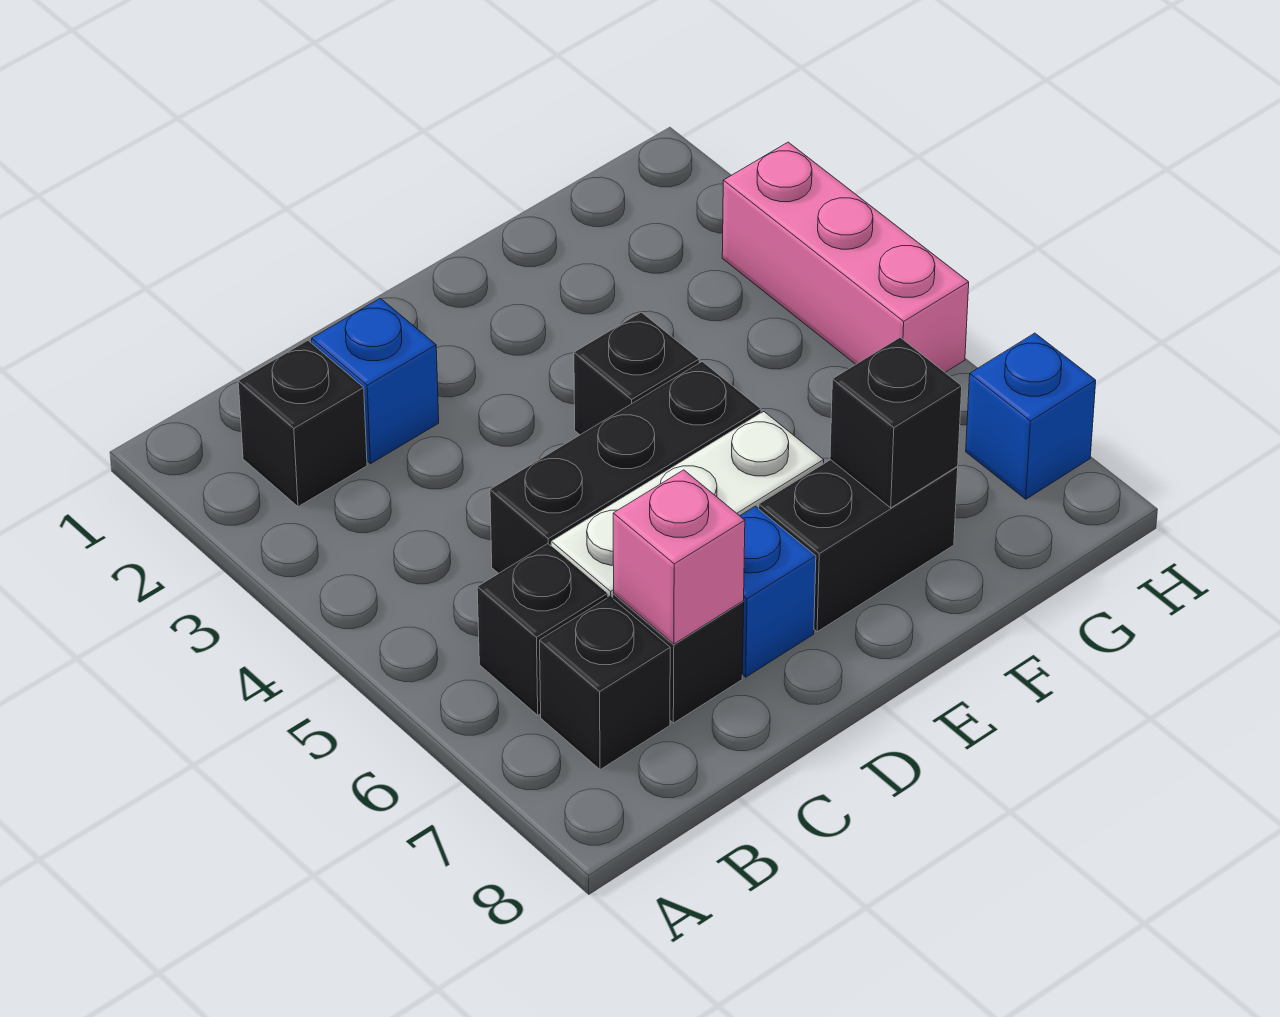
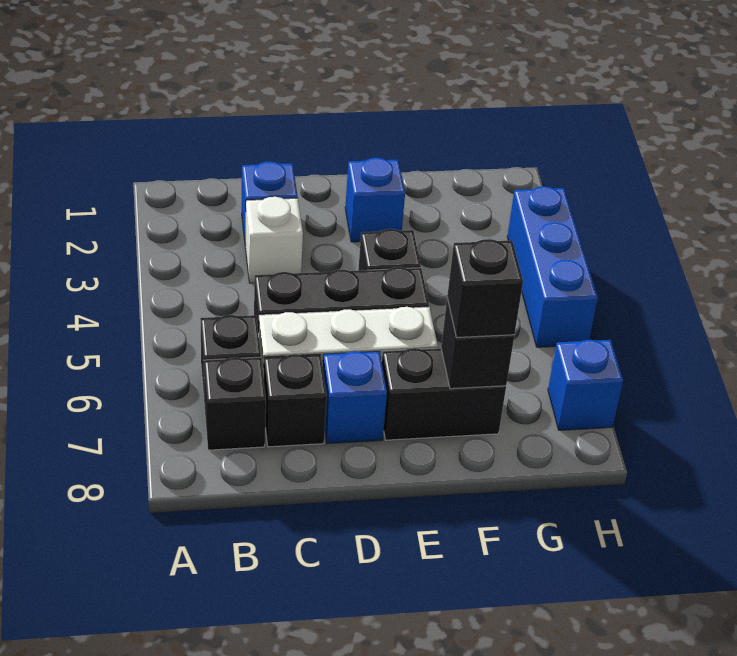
black brick B2 level 1 -> black brick F7 level 3
none -> white brick C3 level 1
pink brick C7 level 2 -> none
none -> blue brick E2 level 1
pink brick H3:H5 level 1 -> blue brick H3:H5 level 1

